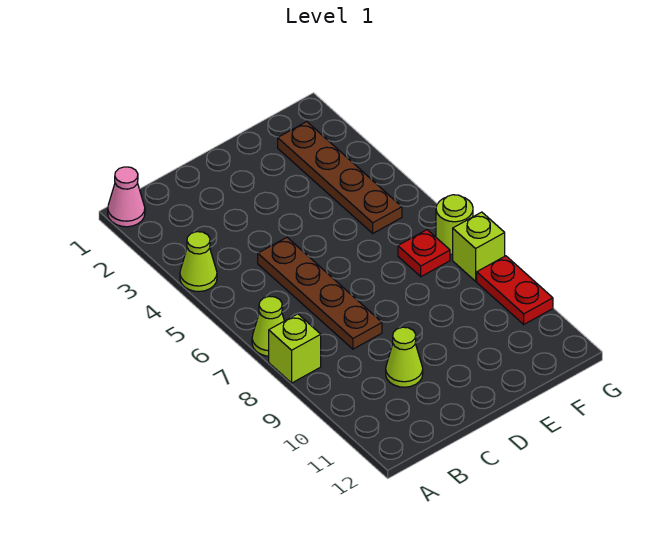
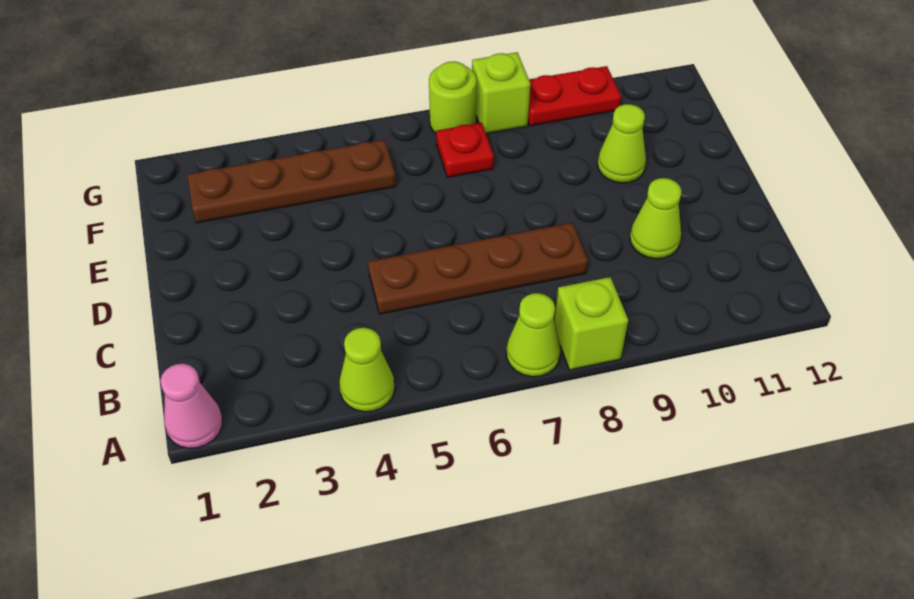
none -> lime cone E10 level 1

